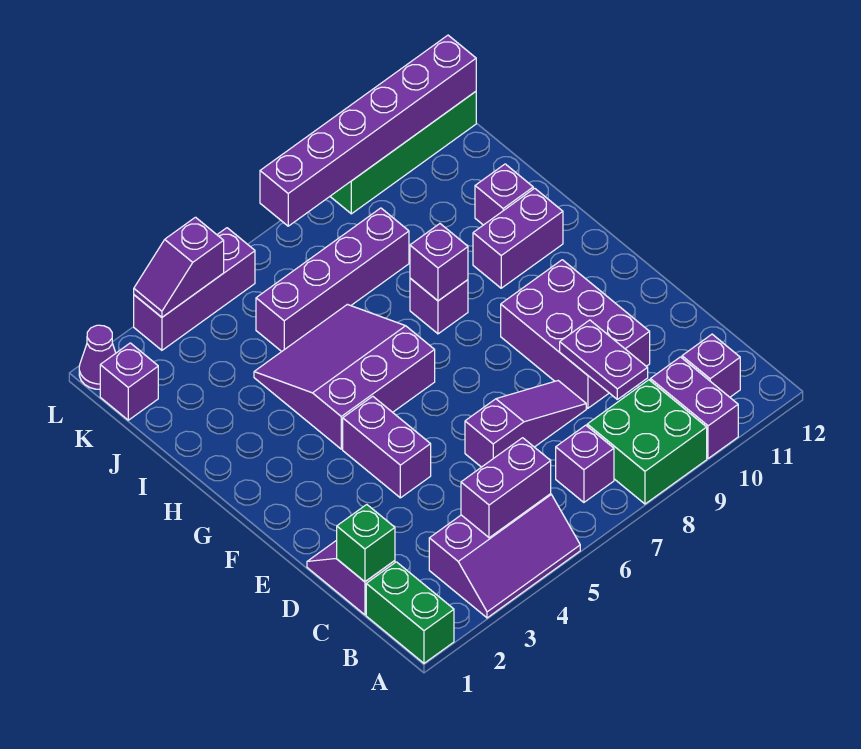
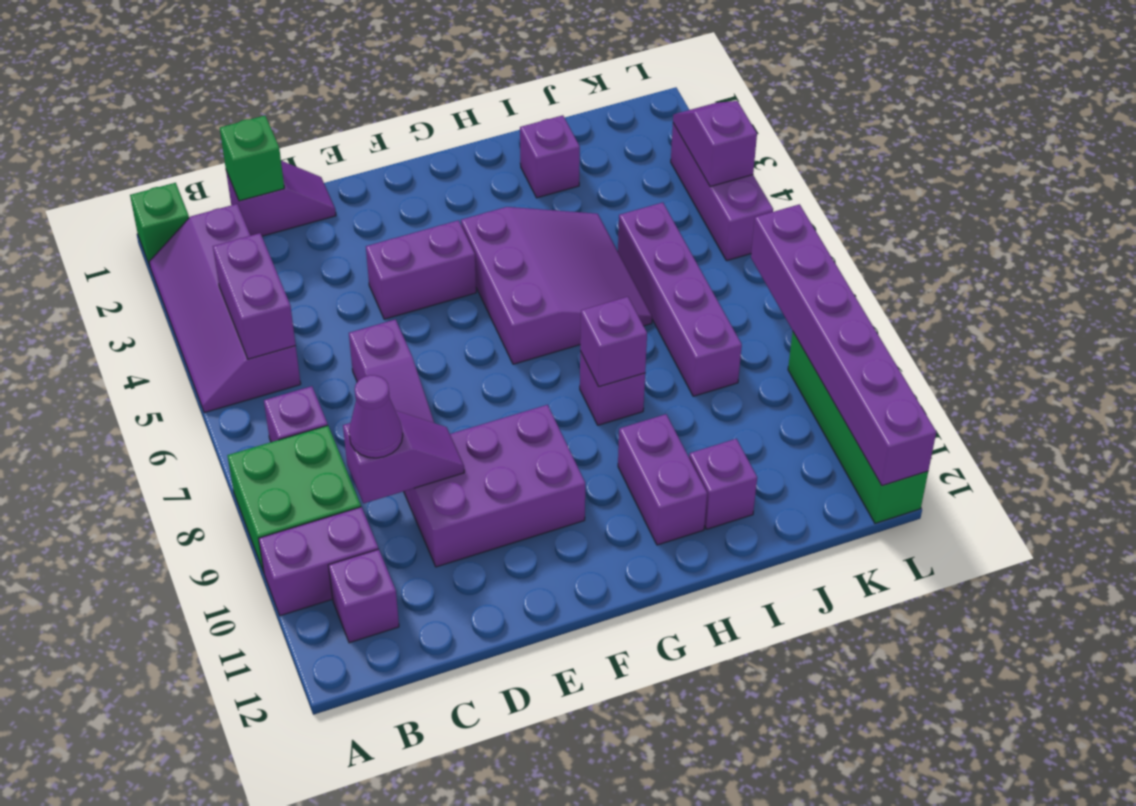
green brick A1:B1 level 1 -> green brick A1 level 1
purple slope A3:B5 level 1 top B -> purple slope A2:B5 level 1 top B
purple plate C9:D9 level 2 -> purple slope C9:D9 level 2 top C
purple brick K1 level 1 -> purple brick I2 level 1
purple cone L1 level 1 -> purple cone C9 level 3

